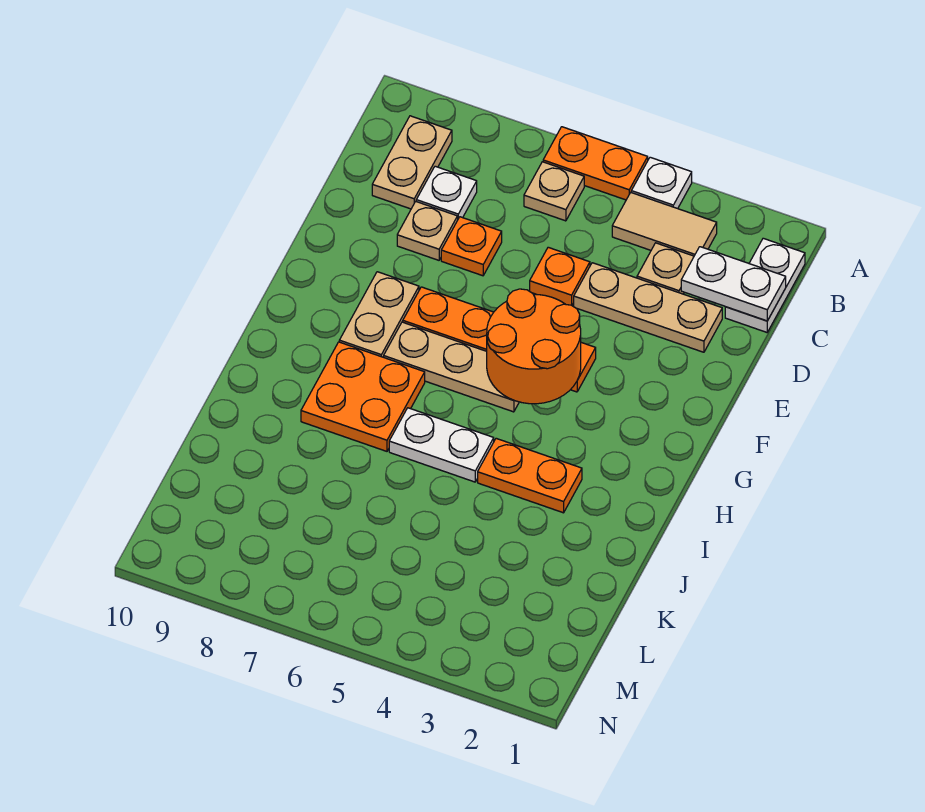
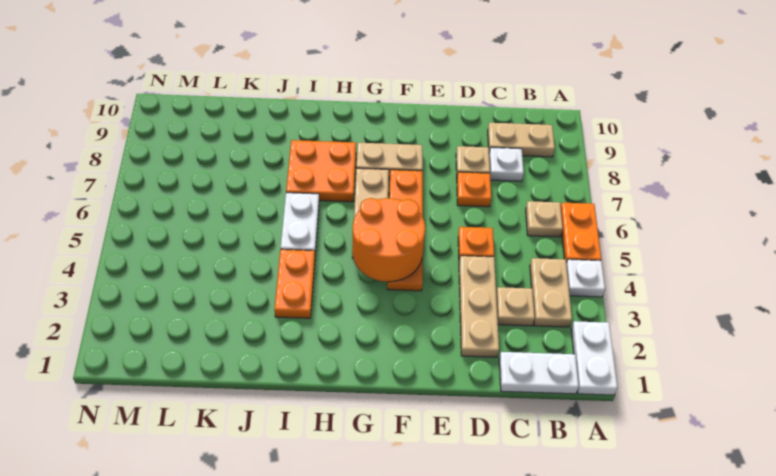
tan tile B3:B4 level 1 -> tan plate B3:B4 level 1
white plate C1:C2 level 2 -> white plate A1:A2 level 1

